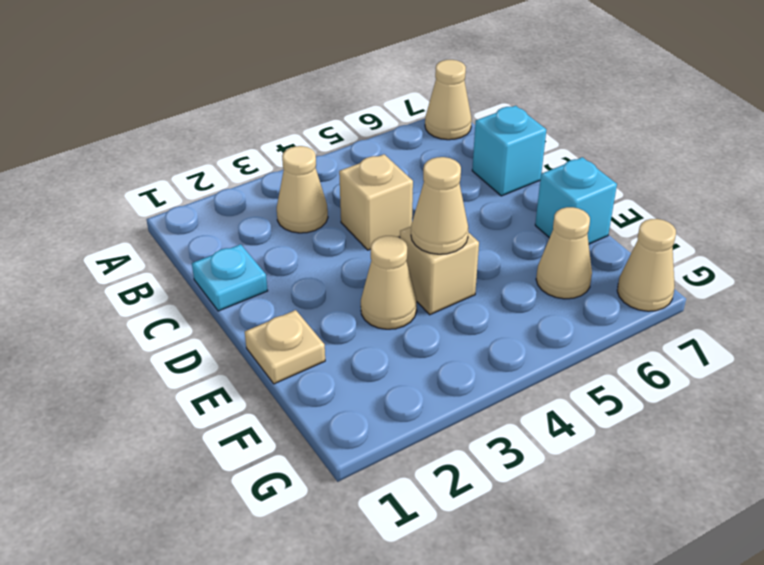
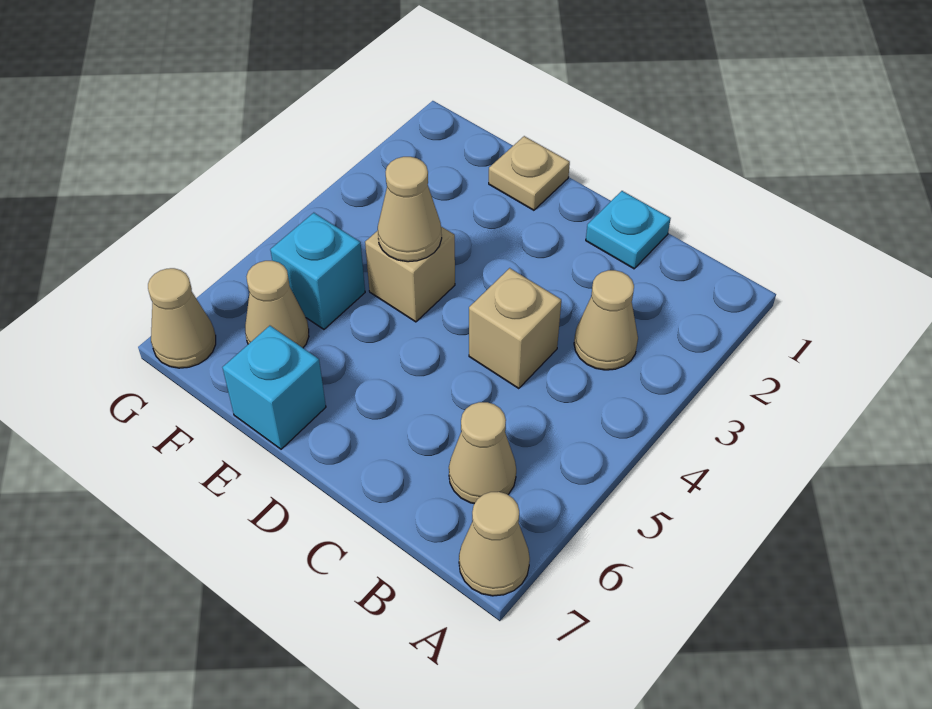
cyan brick C7 level 1 -> cyan brick F5 level 1
tan cone E3 level 1 -> tan cone B6 level 1

